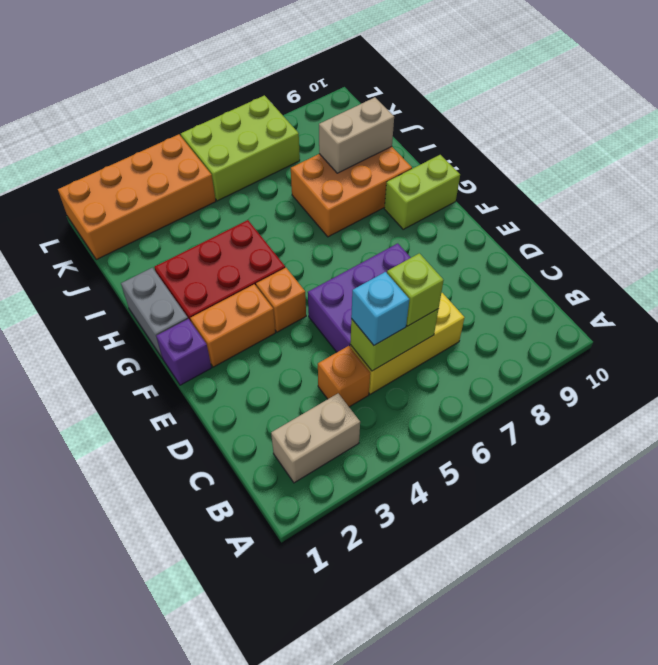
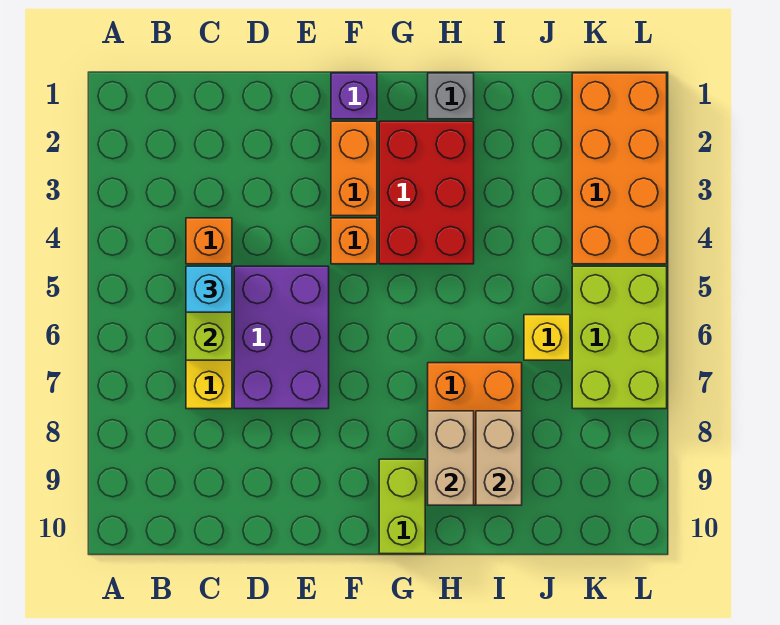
tan brick B2:B3 level 1 -> tan brick H8:H9 level 2
lime brick C6 level 3 -> none
grey brick G1:H1 level 1 -> grey brick H1 level 1
none -> yellow brick J6 level 1

